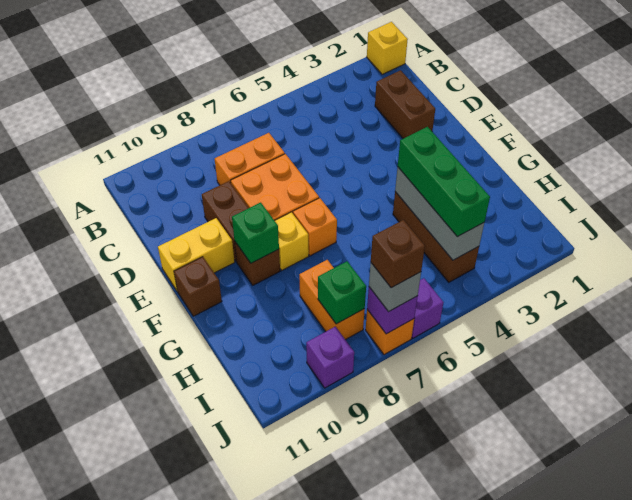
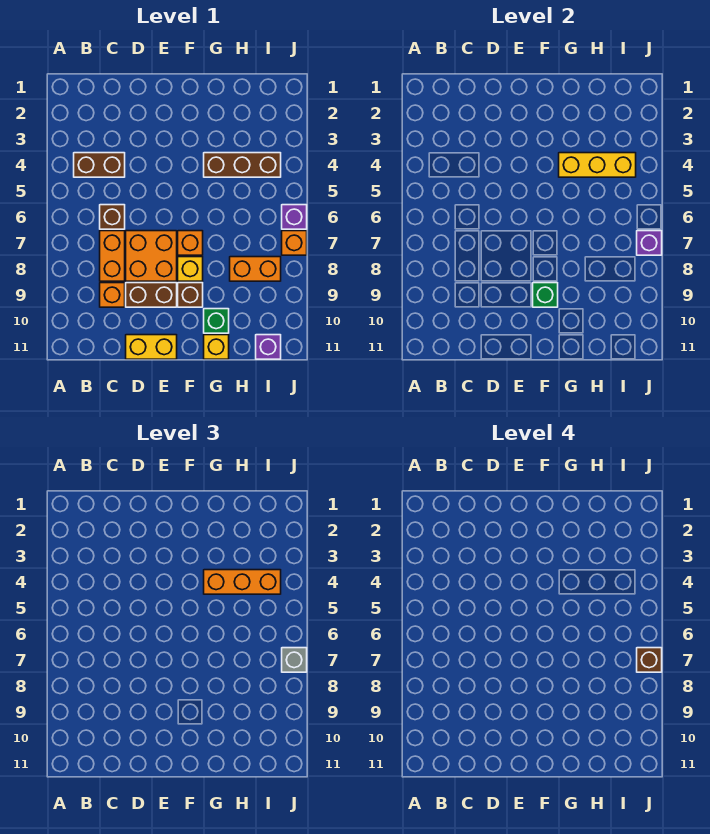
yellow brick A1 level 1 -> yellow brick G11 level 1
brown brick C2:D2 level 1 -> brown brick B4:C4 level 1
none -> orange brick C9 level 1
yellow brick E10:E11 level 1 -> yellow brick D11:E11 level 1
brown brick F11 level 1 -> brown brick C6 level 1
grey brick G4:I4 level 2 -> yellow brick G4:I4 level 2
green brick G4:I4 level 3 -> orange brick G4:I4 level 3
green brick I8 level 2 -> green brick G10 level 1
purple brick J9 level 1 -> purple brick I11 level 1

